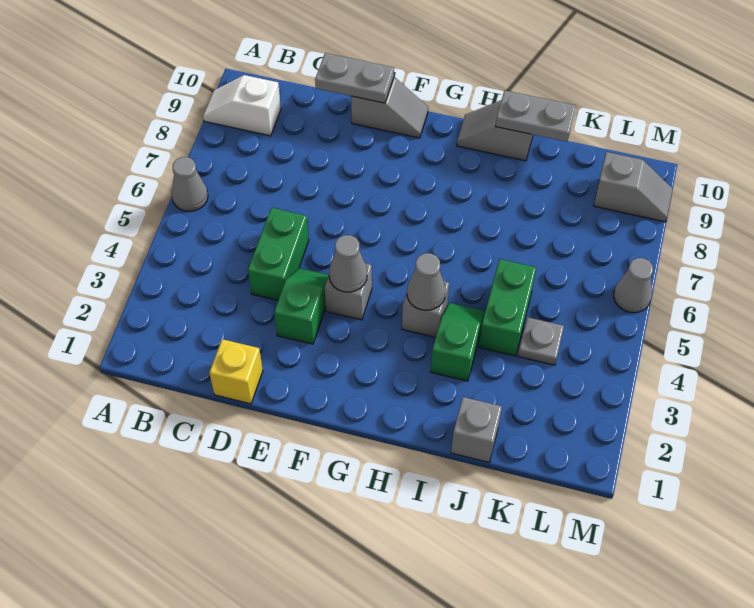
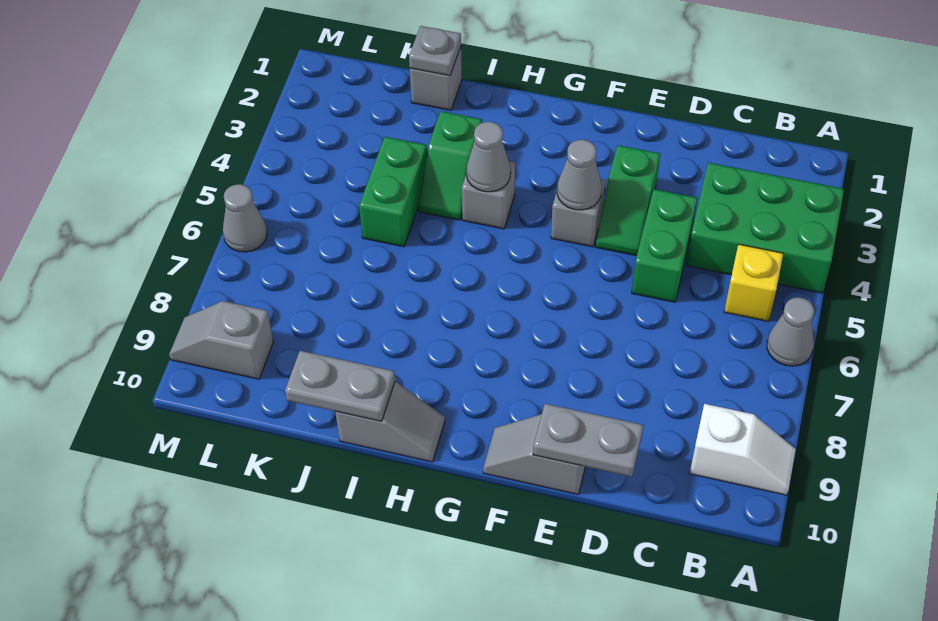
none -> green brick A3:C4 level 1
yellow brick D1 level 1 -> yellow brick B5 level 1
grey plate K4 level 1 -> grey plate J1 level 2

